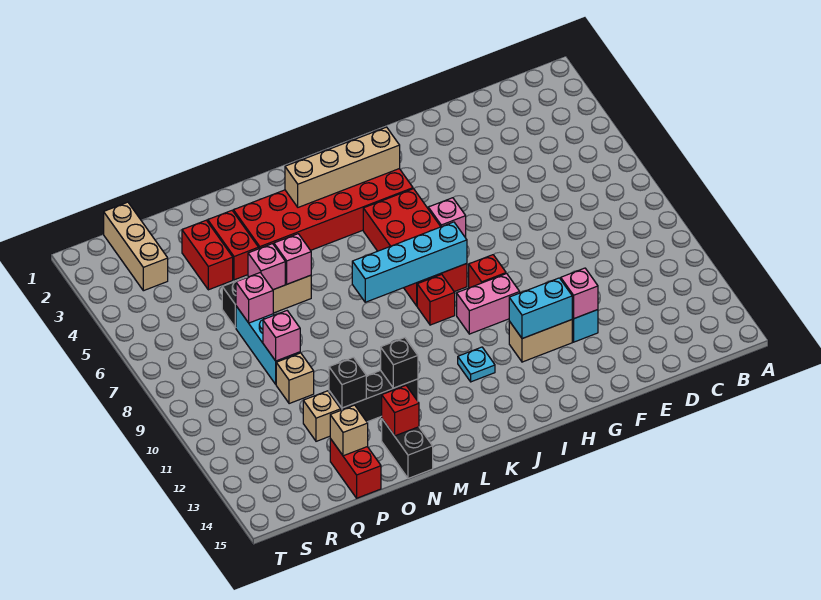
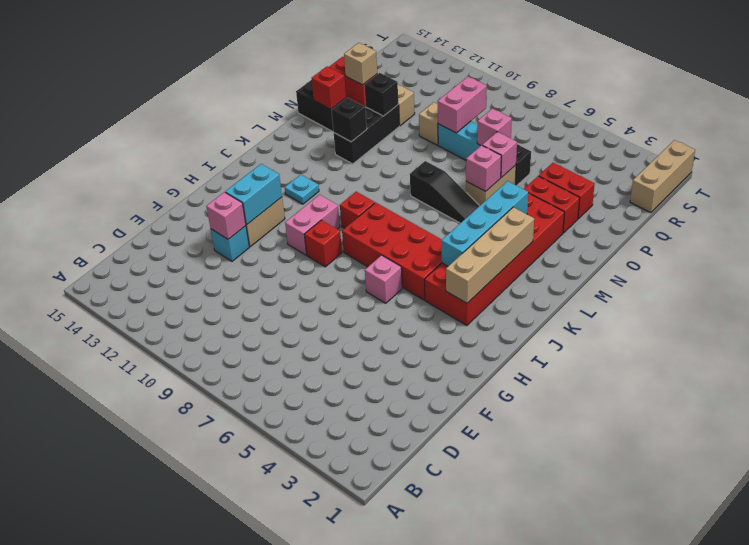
cyan brick I8:L8 level 2 -> cyan brick J4:M4 level 2
none -> black slope M6:M8 level 1 top 8
pink brick P9 level 2 -> pink brick P9:Q9 level 2
tan brick R1:R3 level 1 -> tan brick R1:T1 level 1

